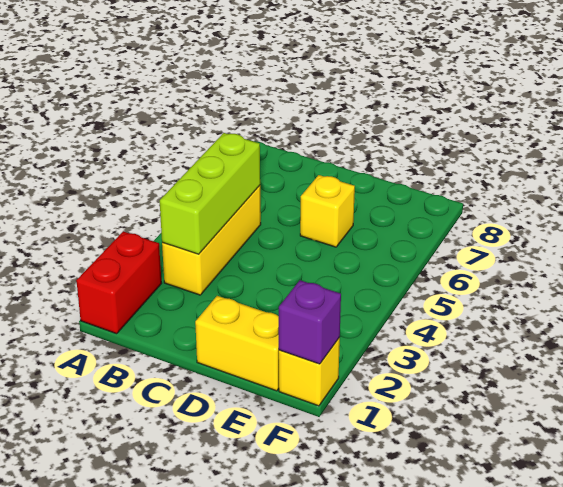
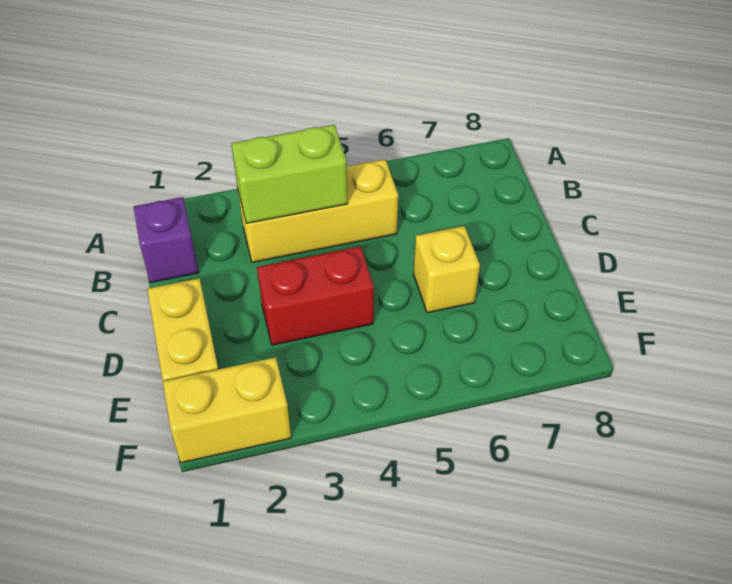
red brick A1:A2 level 1 -> red brick D3:D4 level 1
lime brick B3:B5 level 2 -> lime brick B3:B4 level 2
yellow brick F1 level 1 -> yellow brick F1:F2 level 1
purple brick F1 level 2 -> purple brick B1 level 1

